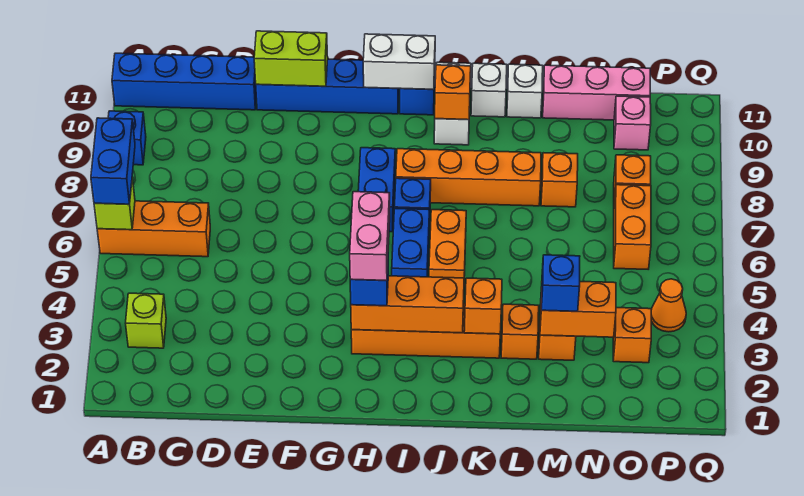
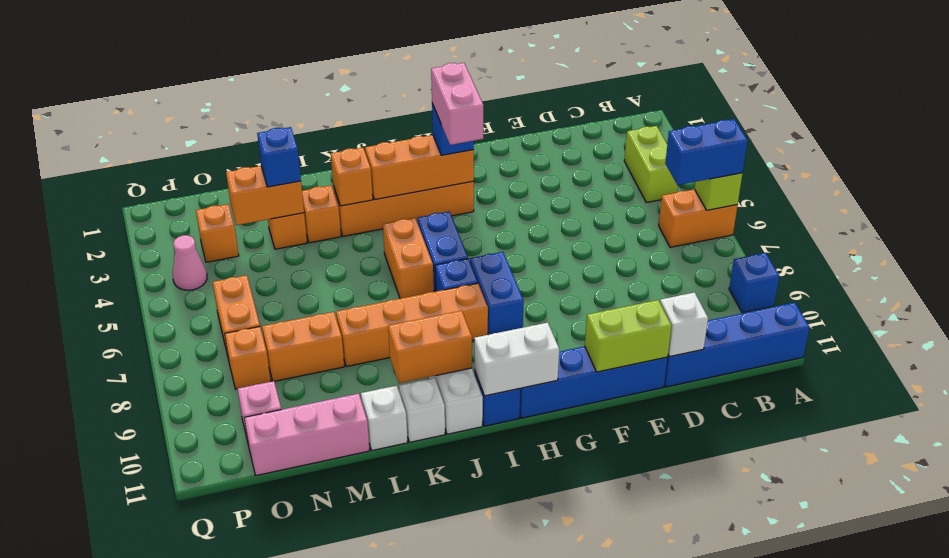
orange brick A6:C6 level 1 -> orange brick A6:B6 level 1
blue brick A6:A7 level 3 -> blue brick A6:B6 level 3
lime brick B3 level 1 -> lime brick B3:B4 level 1
none -> white brick D11 level 2
orange brick J10 level 2 -> orange brick J10:K10 level 2
orange brick M8 level 1 -> orange brick M8:N8 level 1
orange cone P4 level 1 -> pink cone P4 level 1

